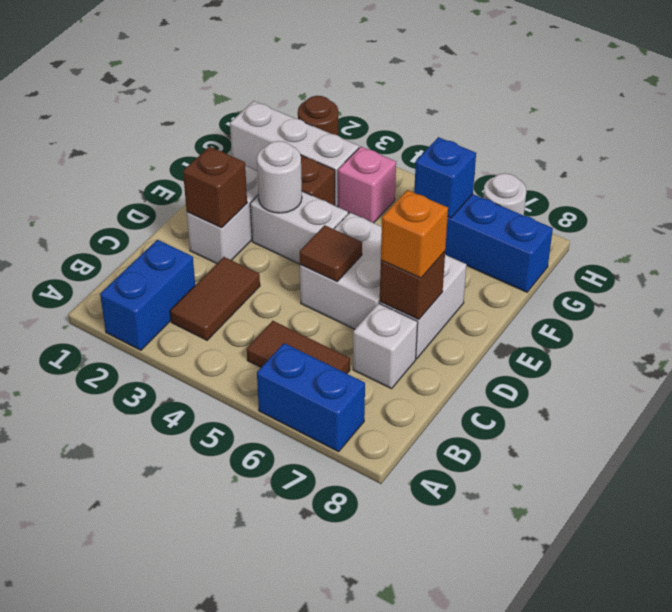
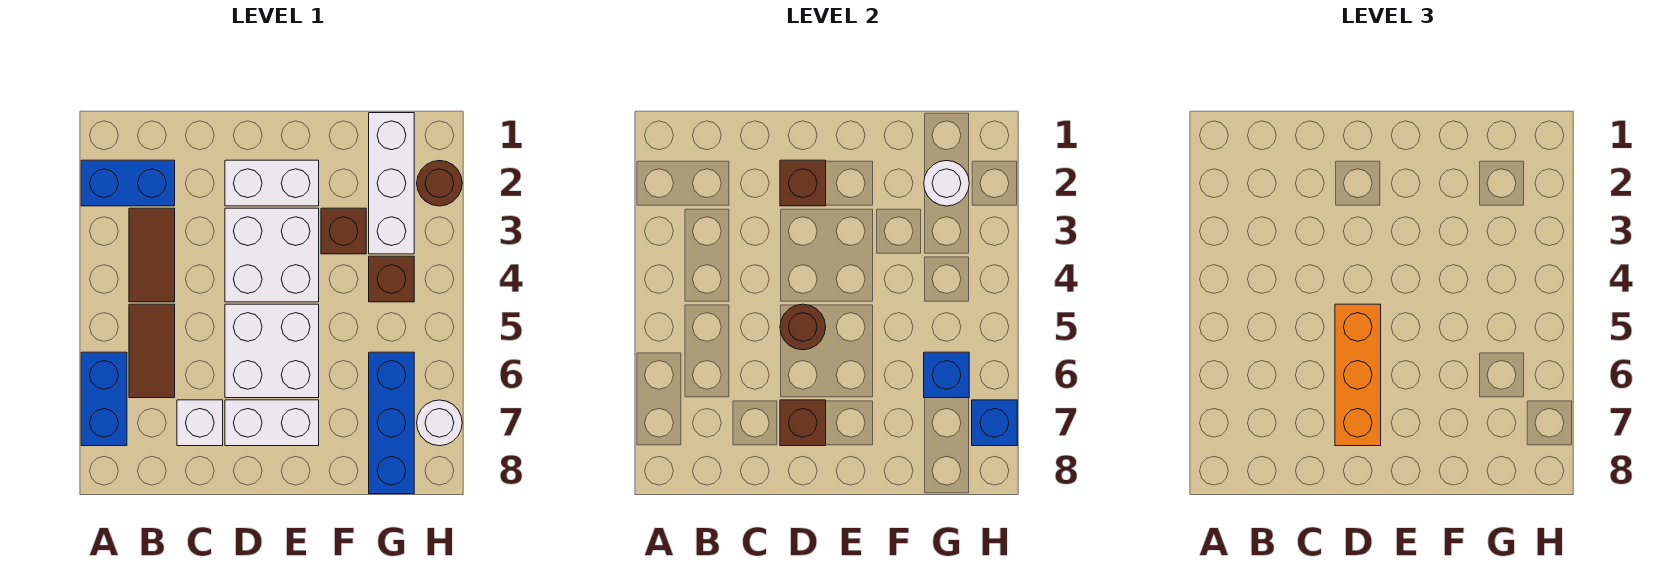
brown tile B3:C3 level 1 -> brown tile B3:B4 level 1
brown tile D5 level 2 -> brown round brick D5 level 2
orange brick D7 level 3 -> orange brick D5:D7 level 3
white brick E3:E4 level 1 -> white brick D3:E4 level 1
white round brick E3 level 2 -> white round brick G2 level 2
pink brick G4 level 1 -> brown brick G4 level 1
none -> blue brick H7 level 2

